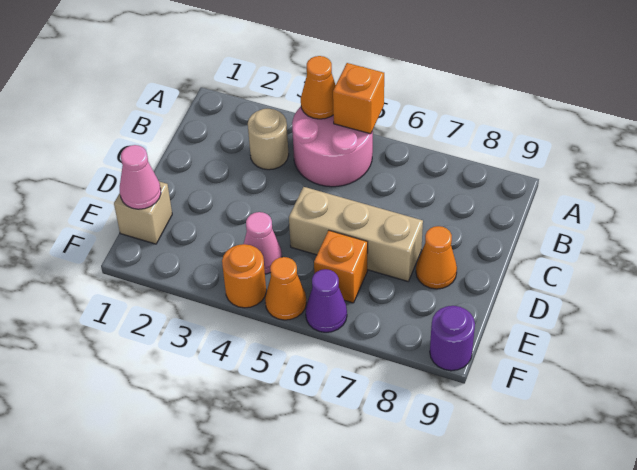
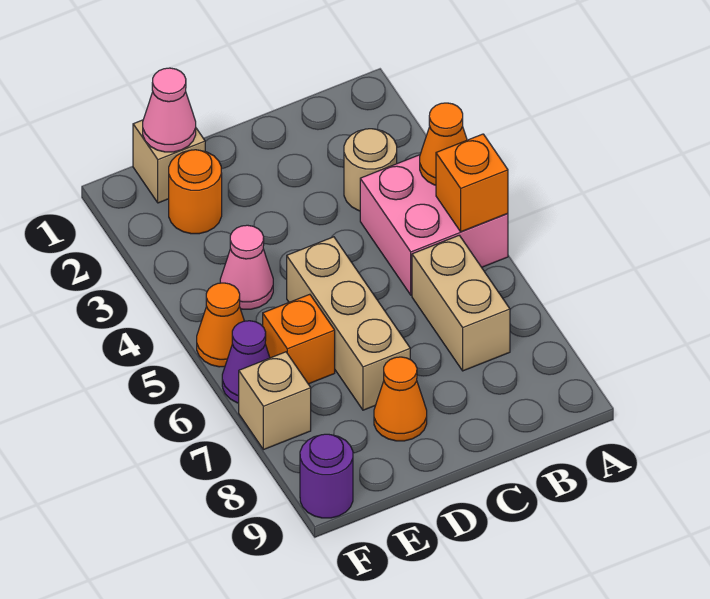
pink round brick A4:B5 level 1 -> pink brick A4:B5 level 1
none -> tan brick B6:B7 level 1
orange round brick F4 level 1 -> orange round brick E2 level 1
none -> tan brick F7 level 1

